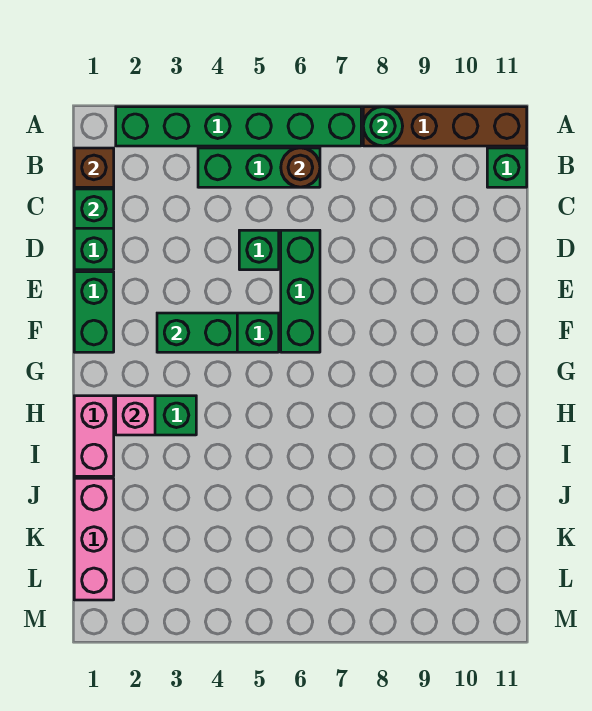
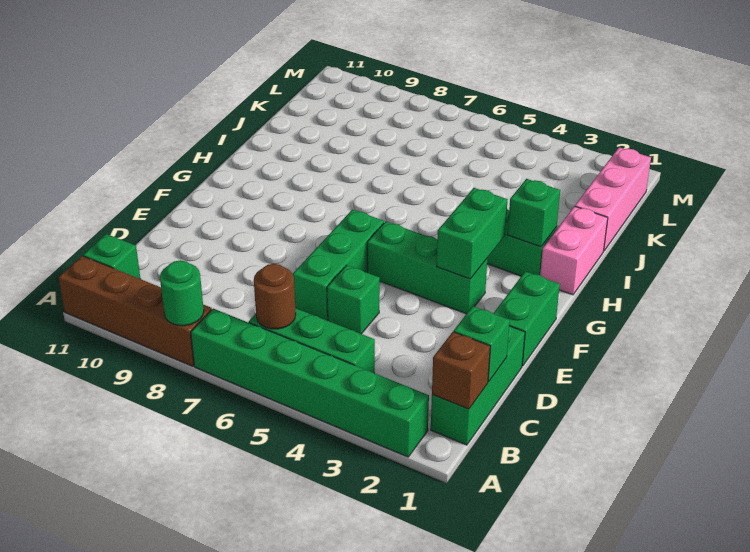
green brick F3:F4 level 2 -> green brick F3:G3 level 2
pink brick H2 level 2 -> green brick H2 level 2

